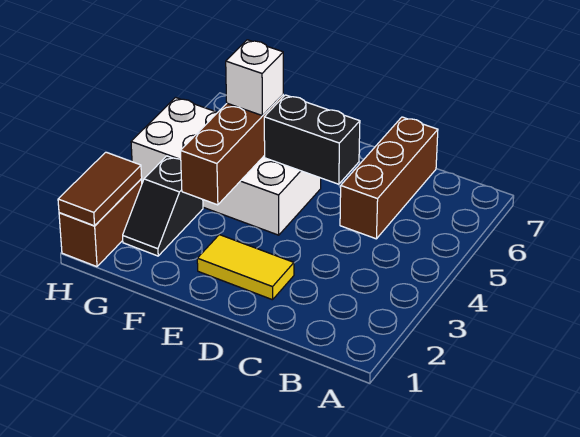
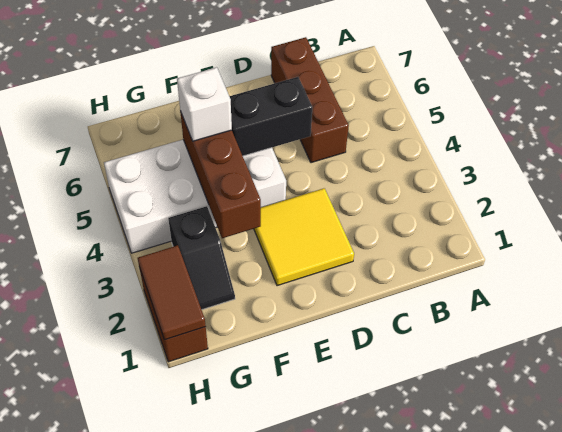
yellow tile D2:E2 level 1 -> yellow tile D2:E3 level 1

